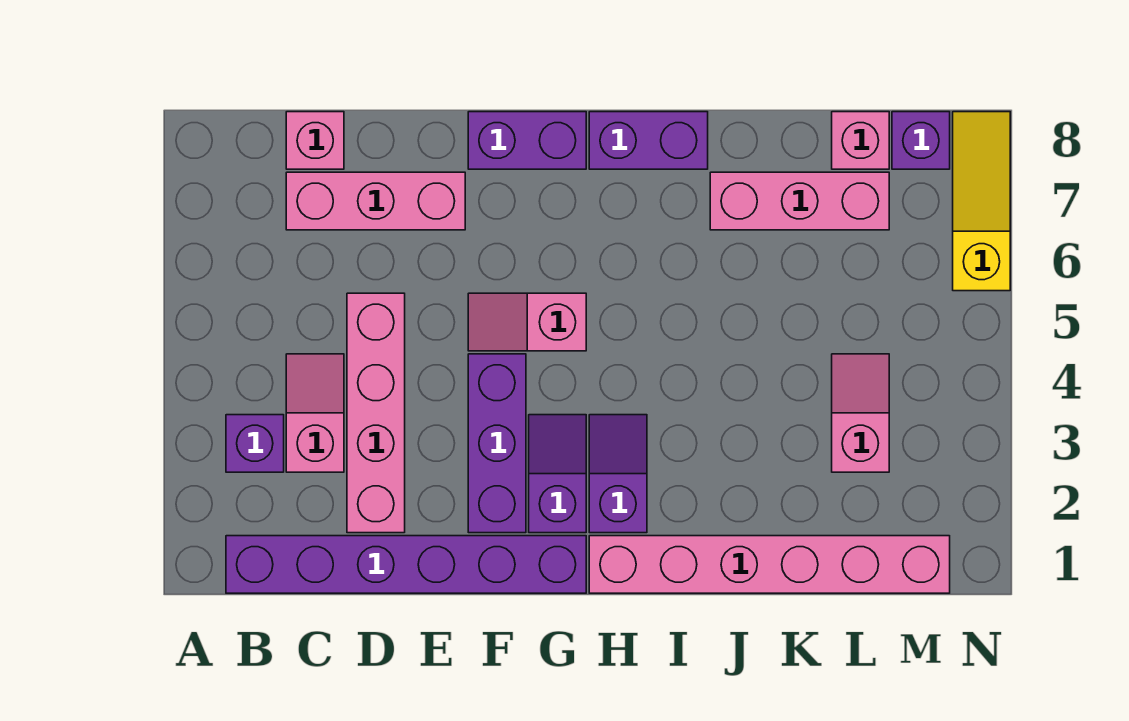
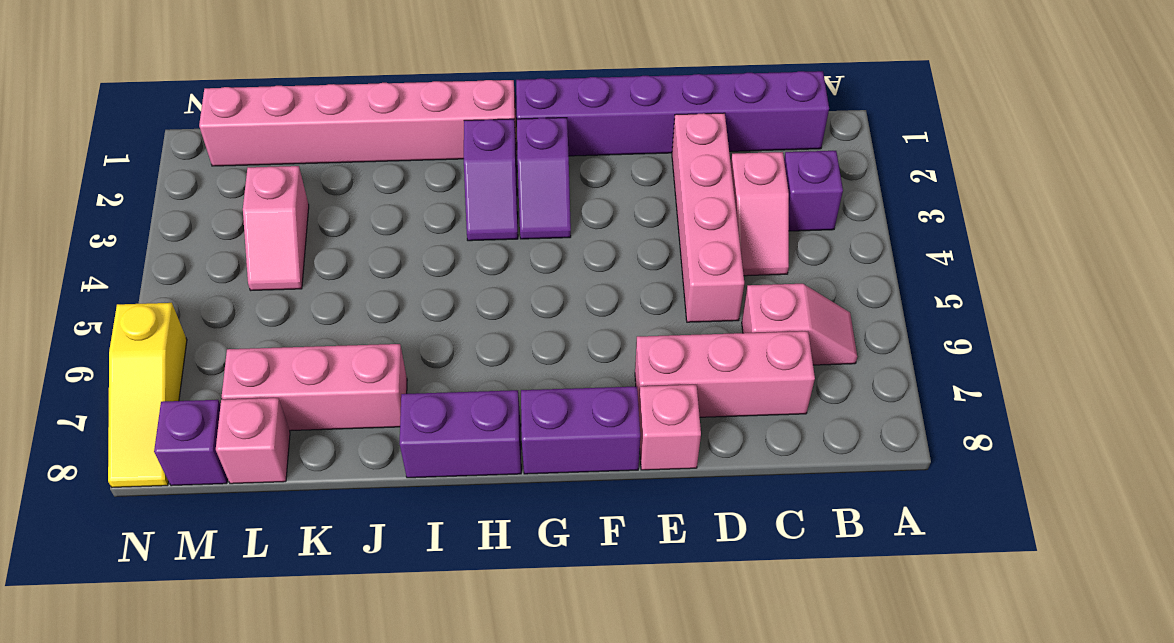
pink brick C8 level 1 -> pink brick E8 level 1
purple brick F2:F4 level 1 -> none
pink slope F5:G5 level 1 top G -> pink slope B6:C6 level 1 top C

